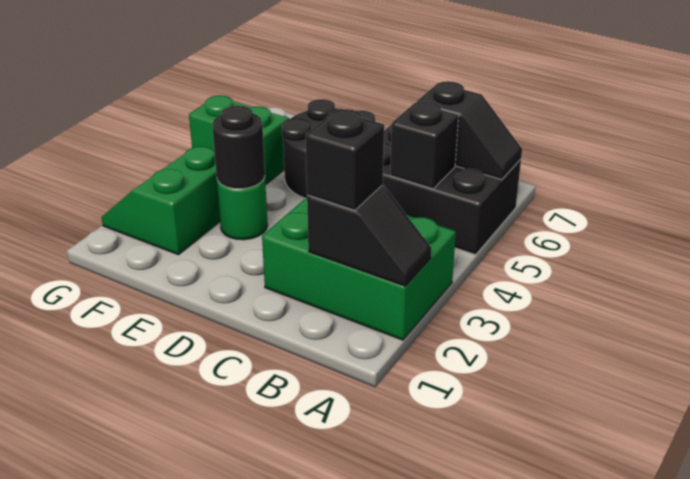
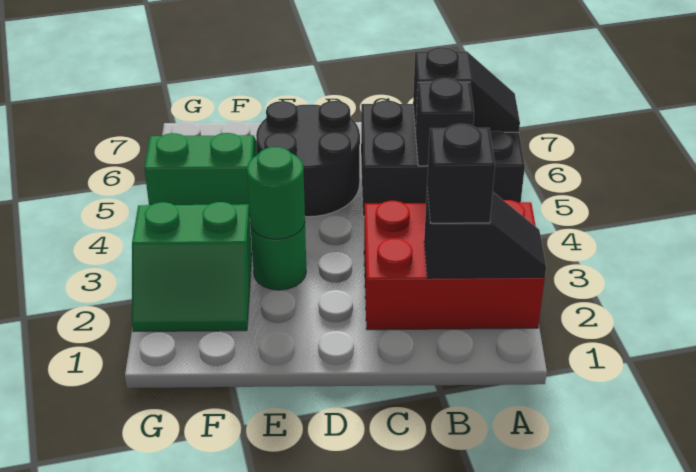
green brick A2:C3 level 1 -> red brick A2:C3 level 1
black round brick E3 level 2 -> green round brick E3 level 2
green slope F2:G3 level 1 top F -> green slope F2:G3 level 1 top 3

